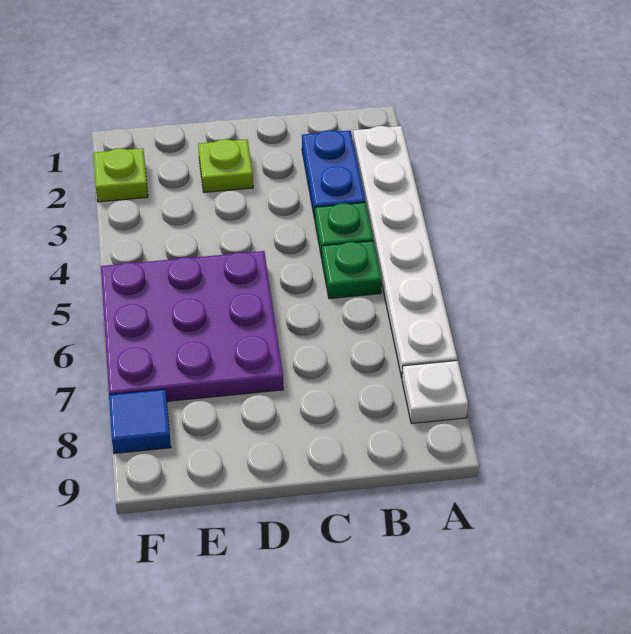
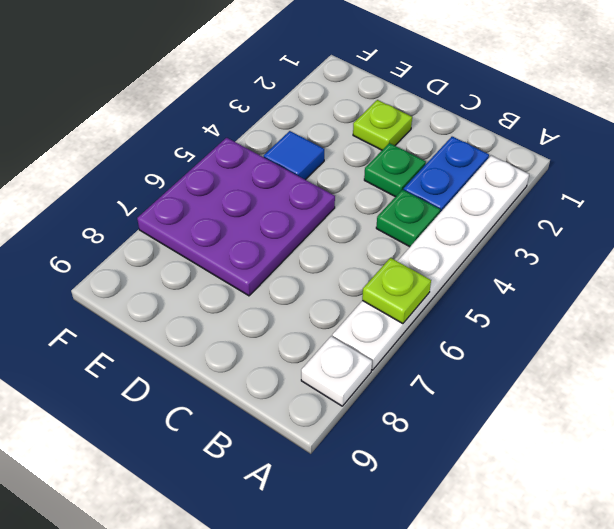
green plate B5 level 1 -> green plate C3 level 1
lime plate F2 level 1 -> lime plate A6 level 2
blue tile F8 level 1 -> blue tile E4 level 1

